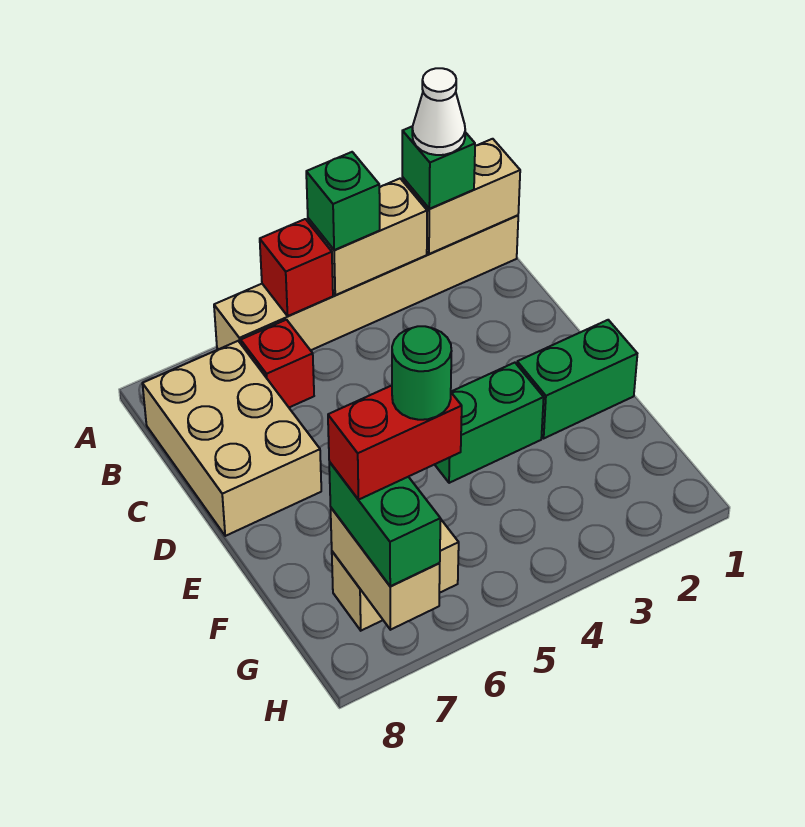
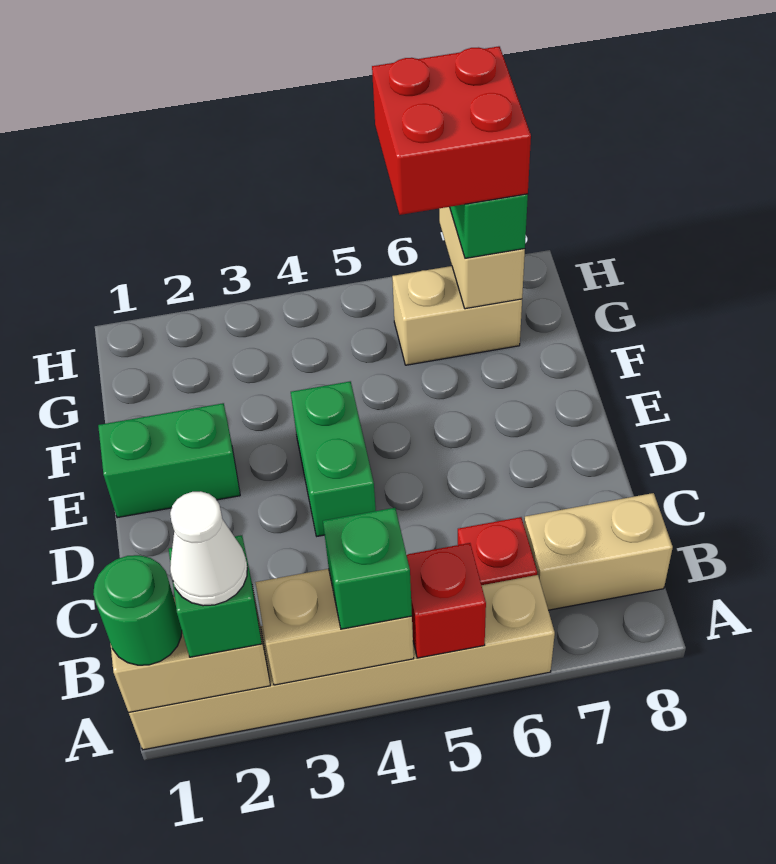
tan brick B7:D8 level 1 -> tan brick B7:B8 level 1
green brick E3:E4 level 1 -> green brick D4:E4 level 1
red brick G6:G7 level 4 -> red brick G6:H7 level 4
green round brick G6 level 5 -> green round brick A1 level 3

